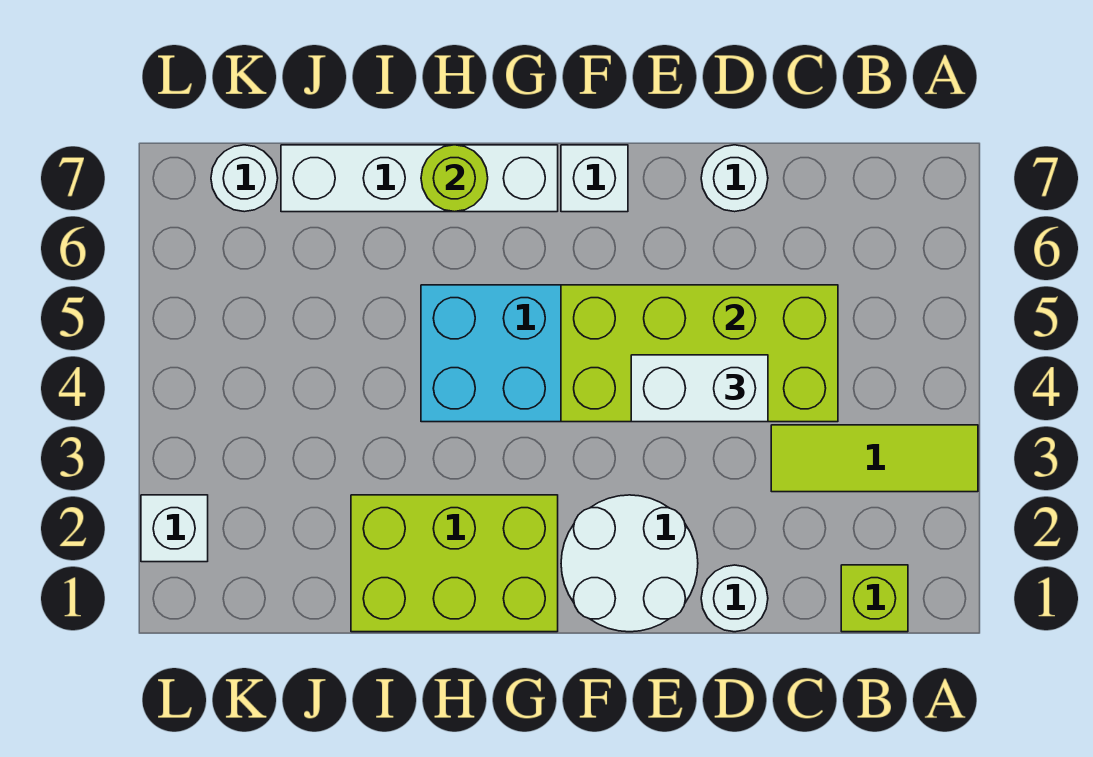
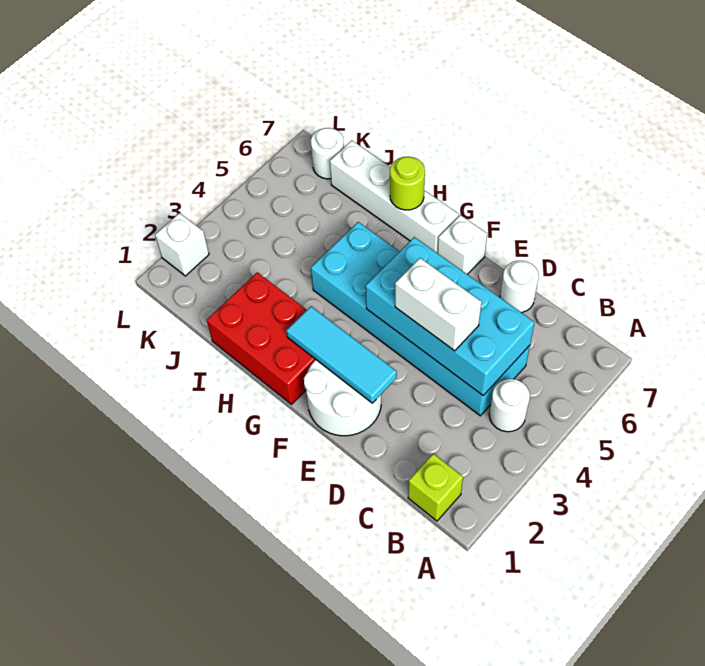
lime tile A3:C3 level 1 -> none
lime brick C4:F5 level 2 -> cyan brick C4:F5 level 2
white round brick D1 level 1 -> white round brick B4 level 1
none -> cyan tile E2:G2 level 2
lime brick G1:I2 level 1 -> red brick G1:I2 level 1

